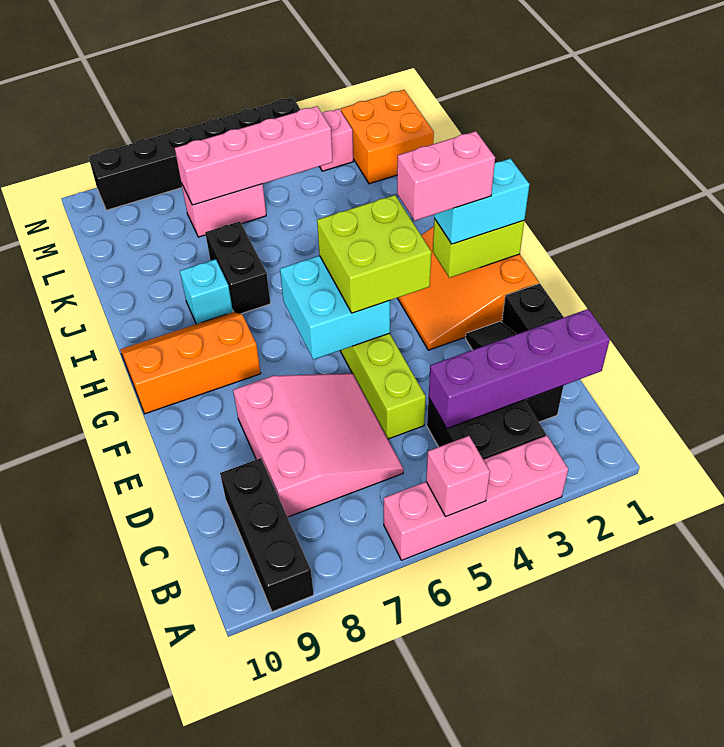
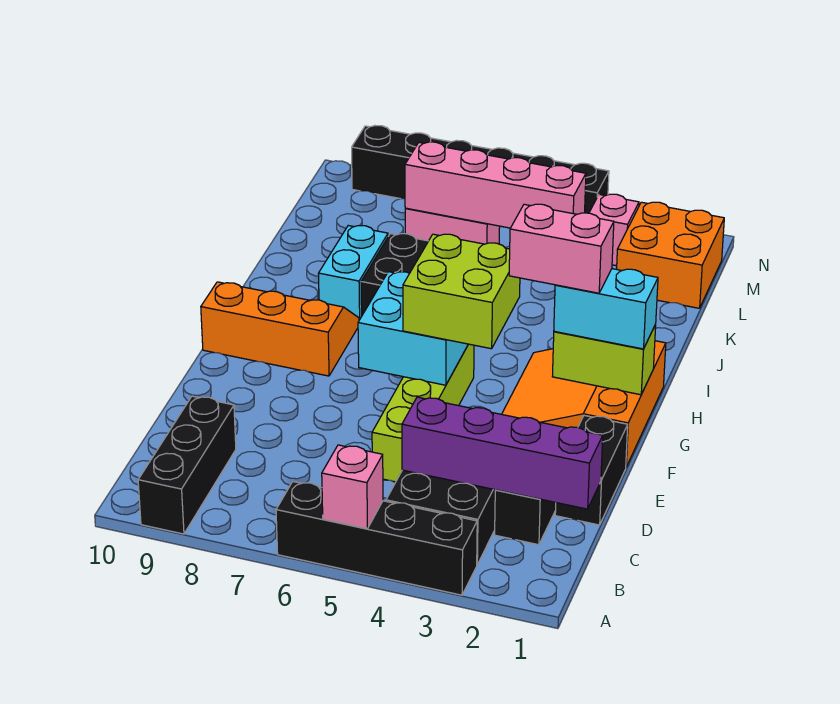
pink brick A3:A6 level 1 -> black brick A3:A6 level 1
pink slope C6:E8 level 1 top 8 -> none
cyan brick I8 level 1 -> cyan brick I8:J8 level 1

